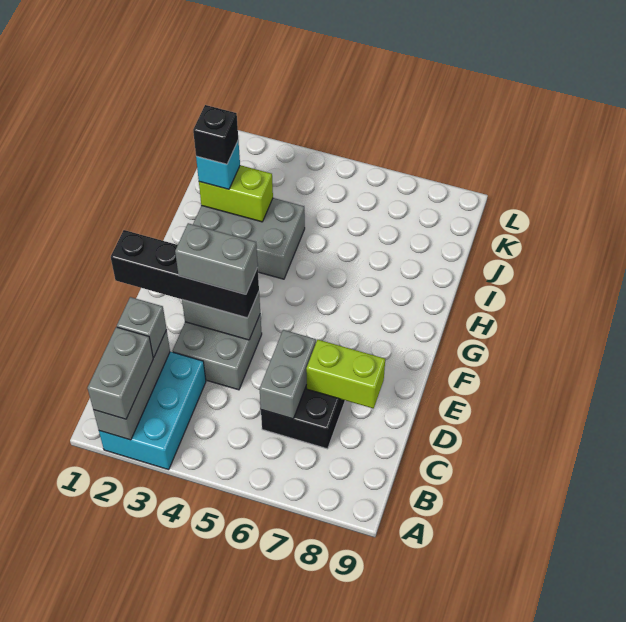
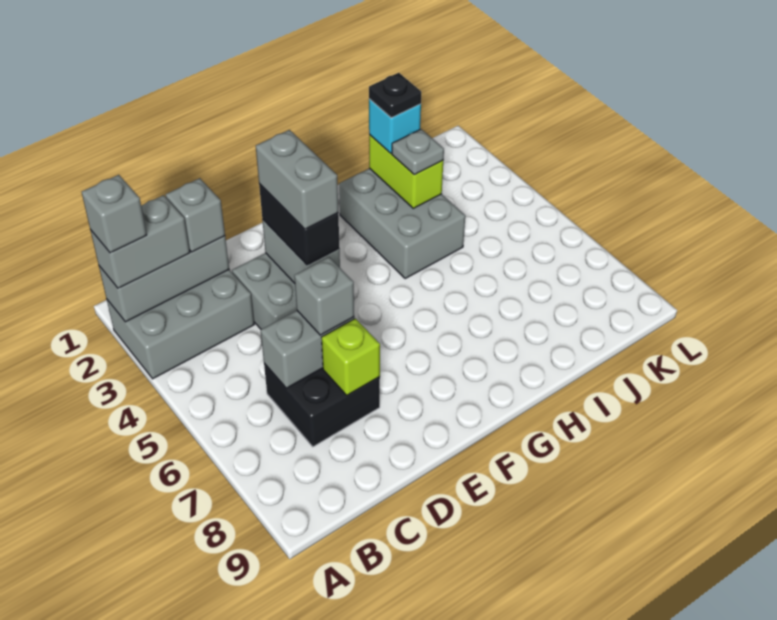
cyan brick A2:C3 level 1 -> grey brick A2:C3 level 1
none -> grey brick A2 level 4
none -> grey brick D6 level 3
lime brick D7:D8 level 2 -> lime brick D7 level 2
black brick E1:E4 level 3 -> black brick E3:E4 level 3
black brick I2 level 4 -> black plate I2 level 4
none -> grey plate I3 level 3

